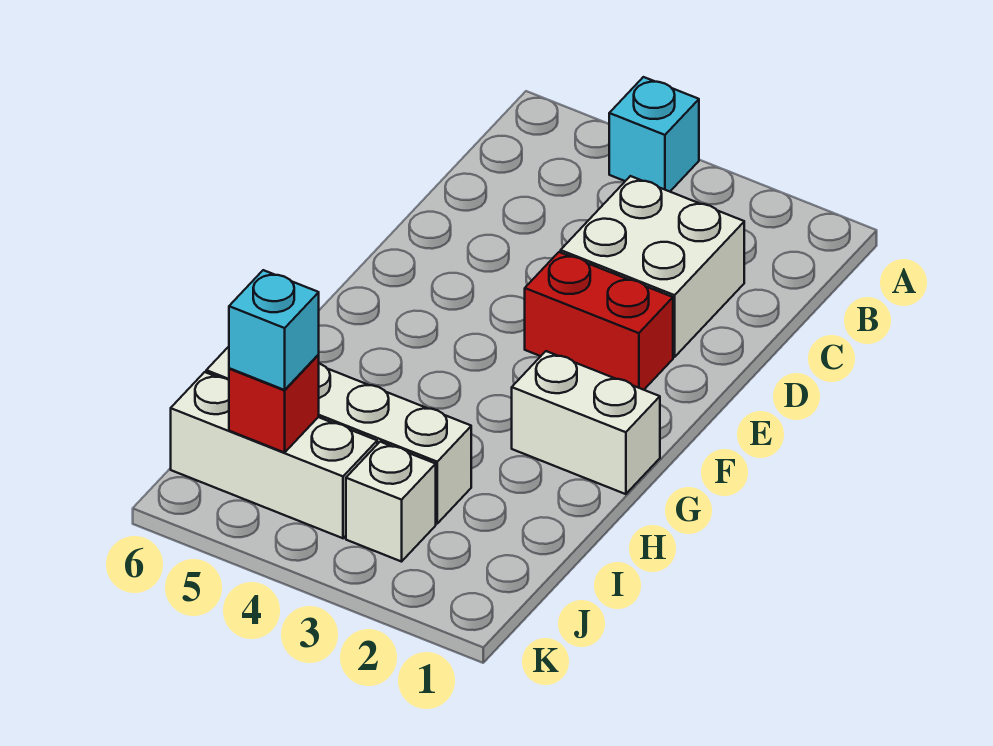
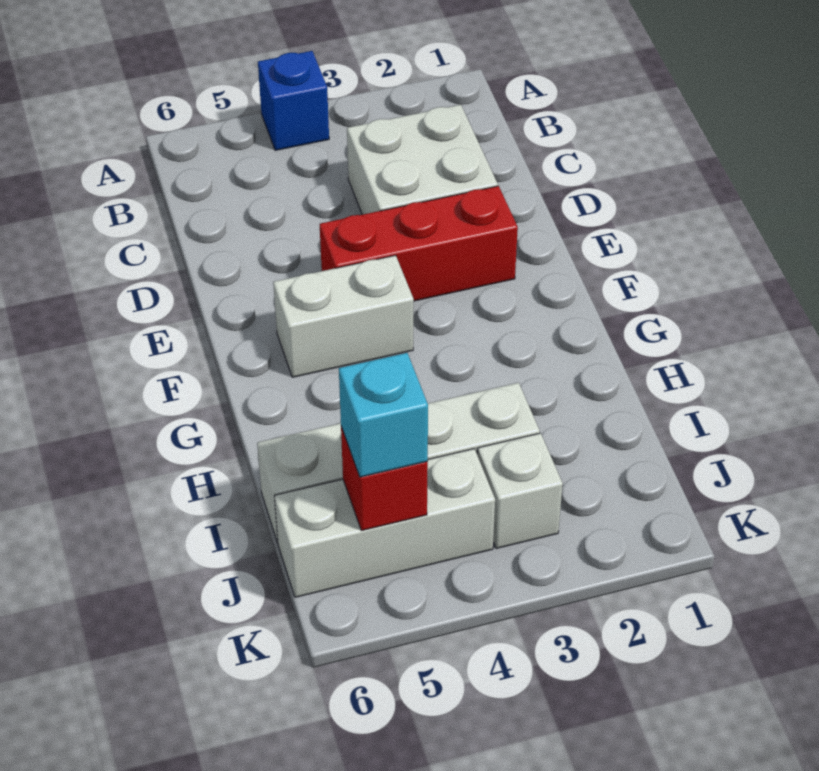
cyan brick A4 level 1 -> blue brick A4 level 1
red brick E2:E3 level 1 -> red brick E2:E4 level 1
white brick G1:G2 level 1 -> white brick F4:F5 level 1

